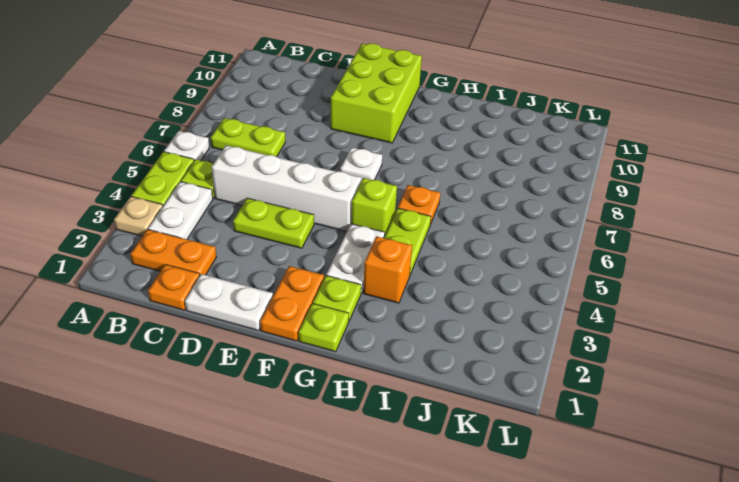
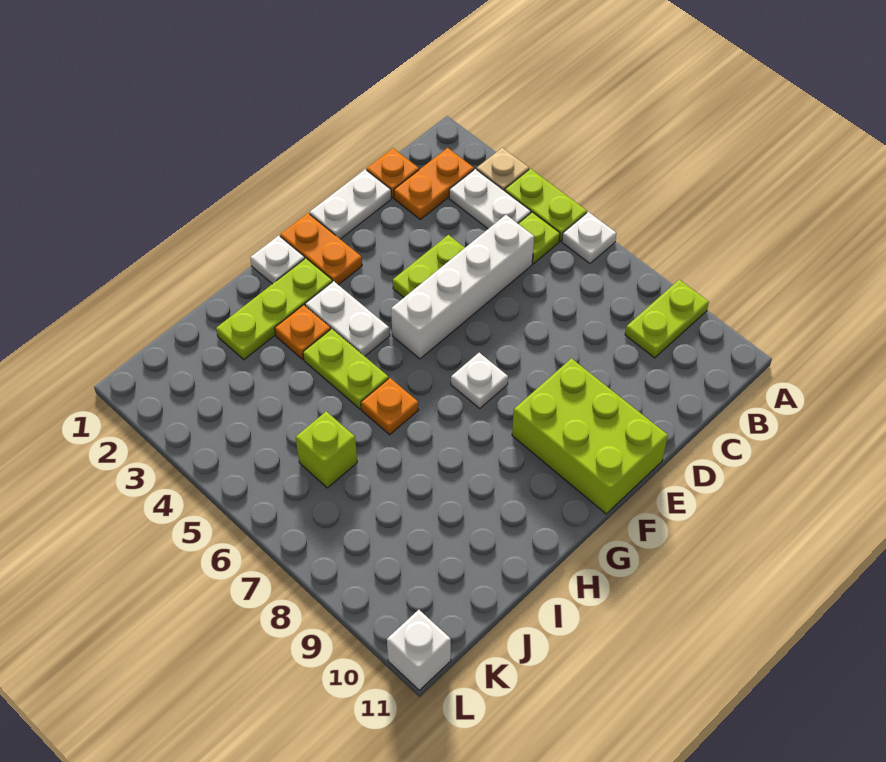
lime plate B7:C7 level 1 -> lime plate A9:B9 level 1
lime plate G1 level 1 -> white plate G1 level 1
lime plate G2 level 1 -> lime plate G2:I2 level 1
lime brick G5 level 1 -> lime brick J6 level 1
orange brick H3 level 1 -> orange plate H3 level 1
none -> white brick L11 level 1

